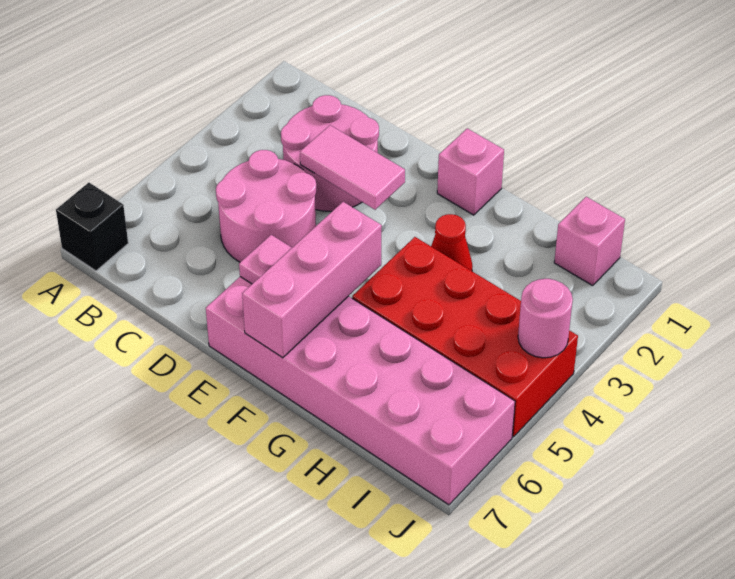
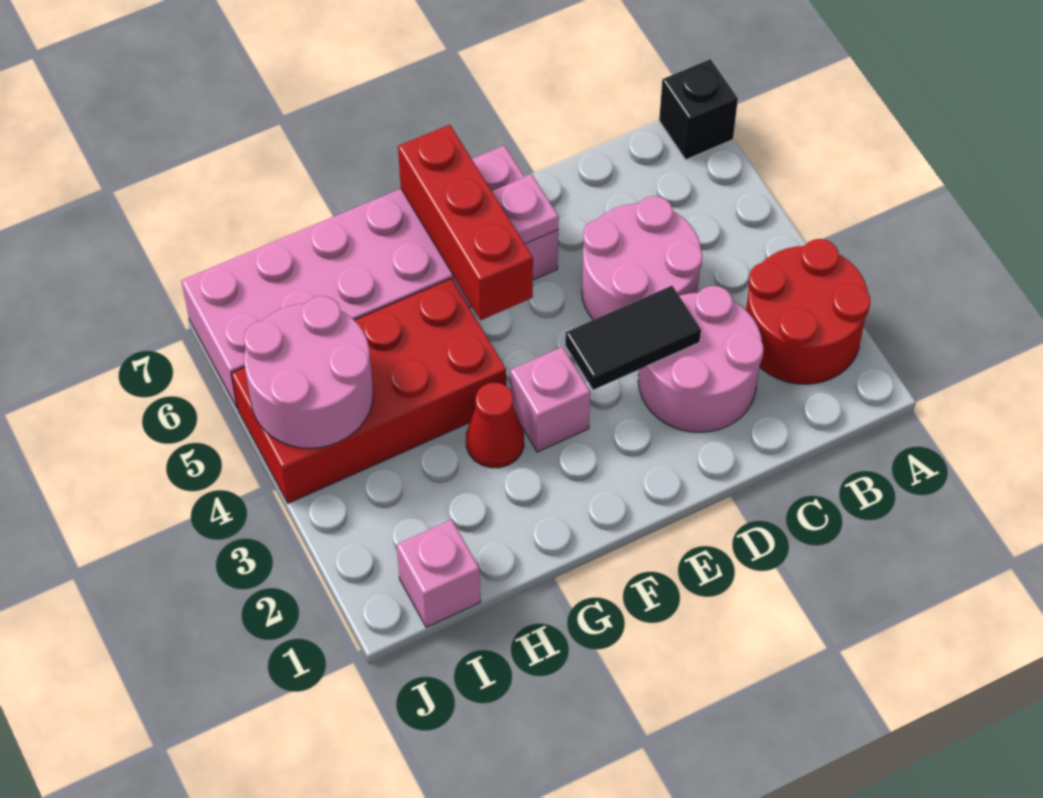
none -> red round brick A2:B3 level 1
pink tile D3:E3 level 2 -> black tile D3:E3 level 2
pink brick F1 level 1 -> pink brick F3 level 1
pink brick F5:F7 level 2 -> red brick F5:F7 level 2
pink round brick J4 level 2 -> pink round brick I4:J5 level 2

